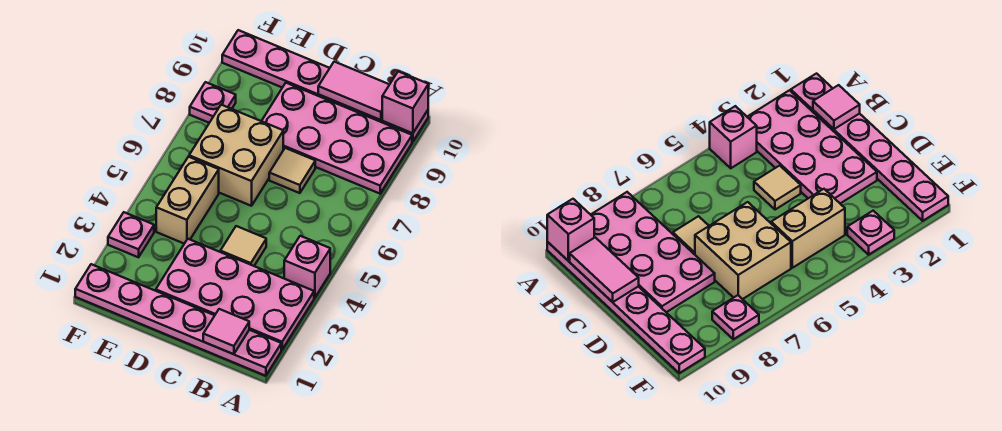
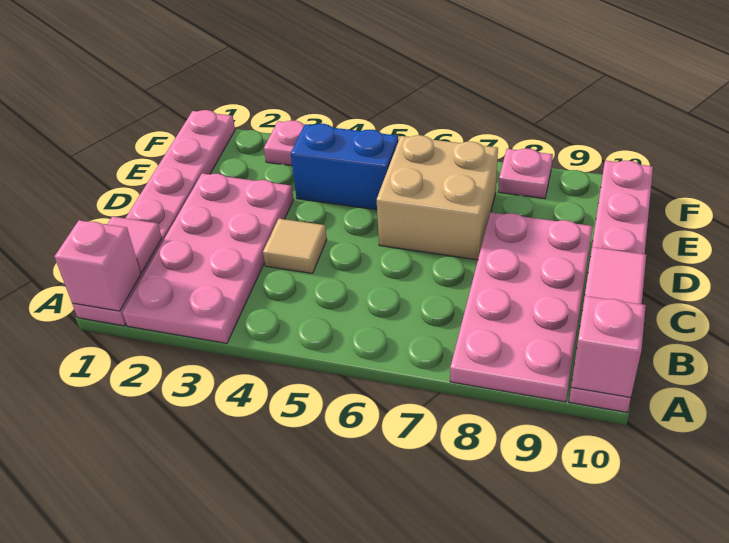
pink brick A4 level 1 -> pink brick A1 level 2
tan tile C7 level 1 -> none
tan brick E4:E5 level 1 -> blue brick E4:E5 level 1

